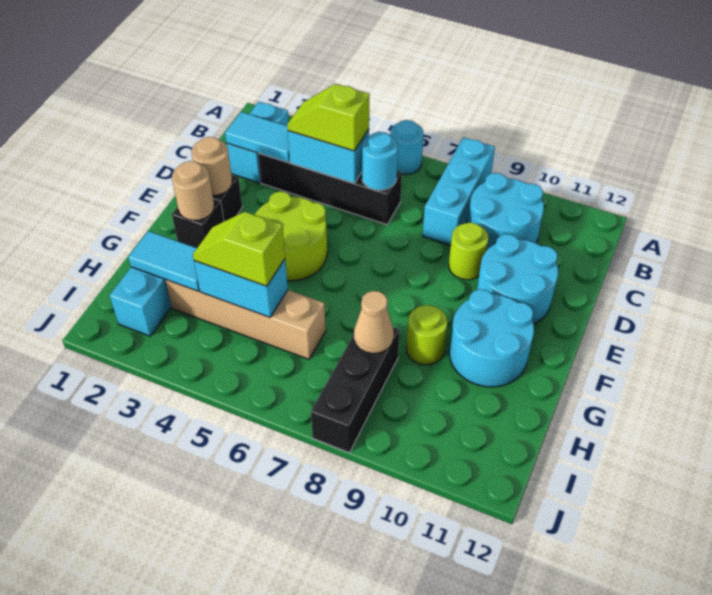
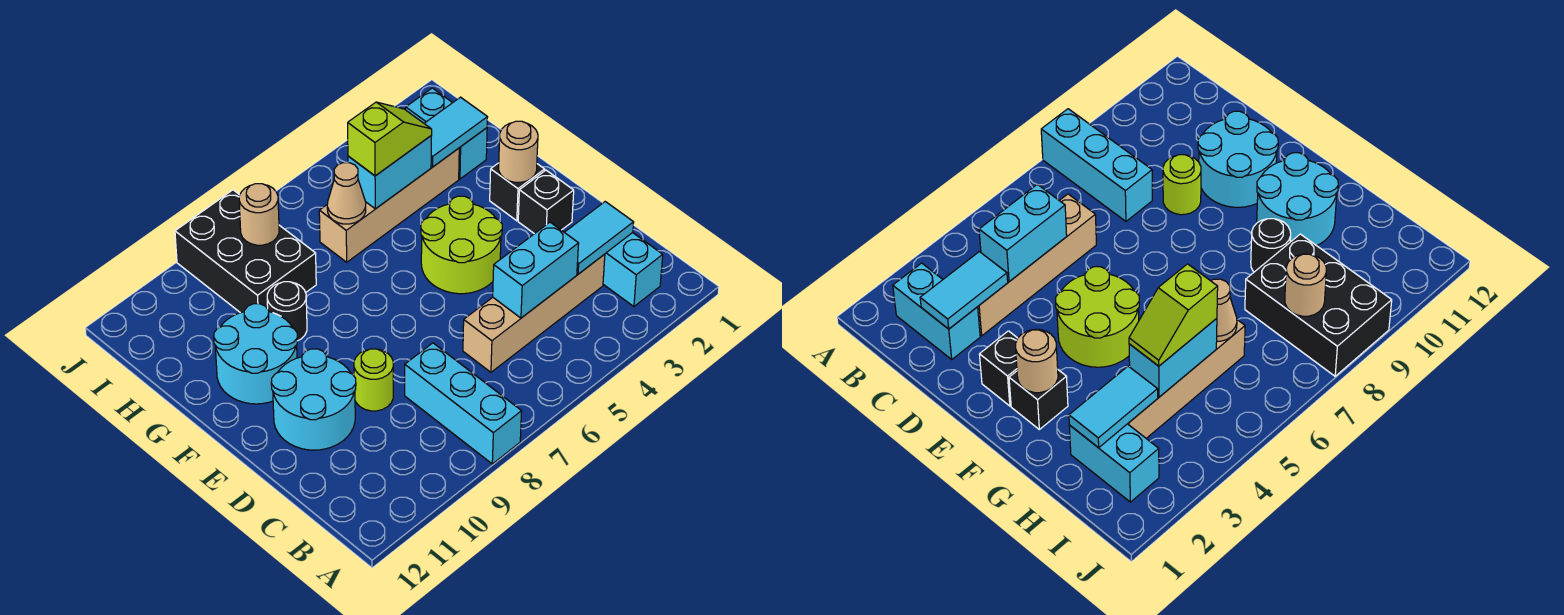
cyan round brick A6 level 1 -> none
cyan round brick B9:C10 level 1 -> none
black brick C3:C6 level 1 -> tan brick C3:C6 level 1
lime slope C4:C5 level 3 top 5 -> none
cyan round brick C6 level 2 -> none
tan round brick E2 level 2 -> tan round brick I8 level 2
lime round brick G9 level 1 -> black round brick G9 level 1
black brick H8:J8 level 1 -> black brick H8:J9 level 1
tan cone H8 level 2 -> tan cone H6 level 2

